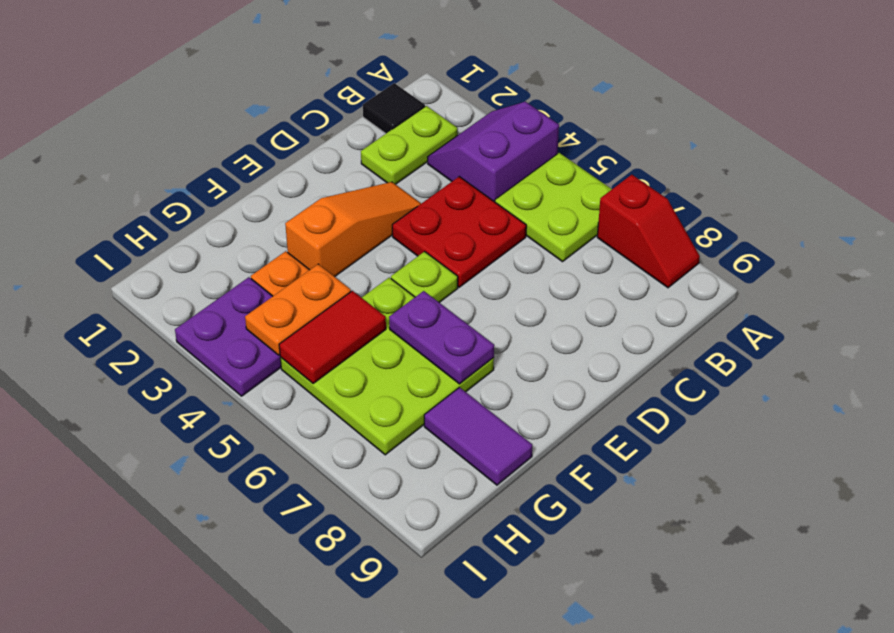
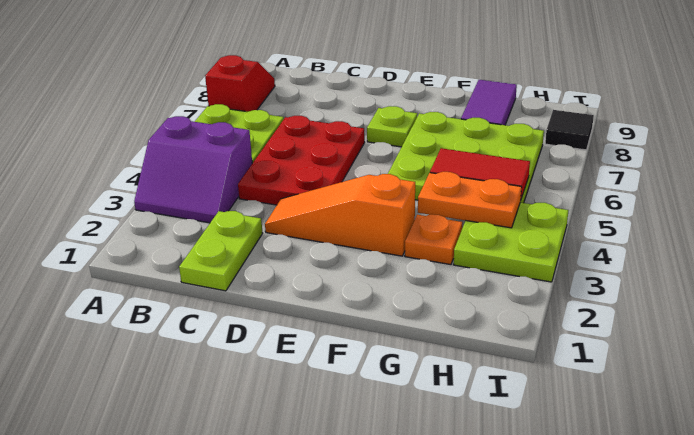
black tile B1 level 1 -> black tile I8 level 1
lime plate B2:C2 level 1 -> lime plate C1:C2 level 1
red plate C4:D5 level 1 -> red plate C4:D6 level 1
lime plate E5 level 1 -> lime plate E7 level 1
purple plate F6:F7 level 2 -> none
purple plate H3:I4 level 1 -> lime plate H3:I4 level 1

